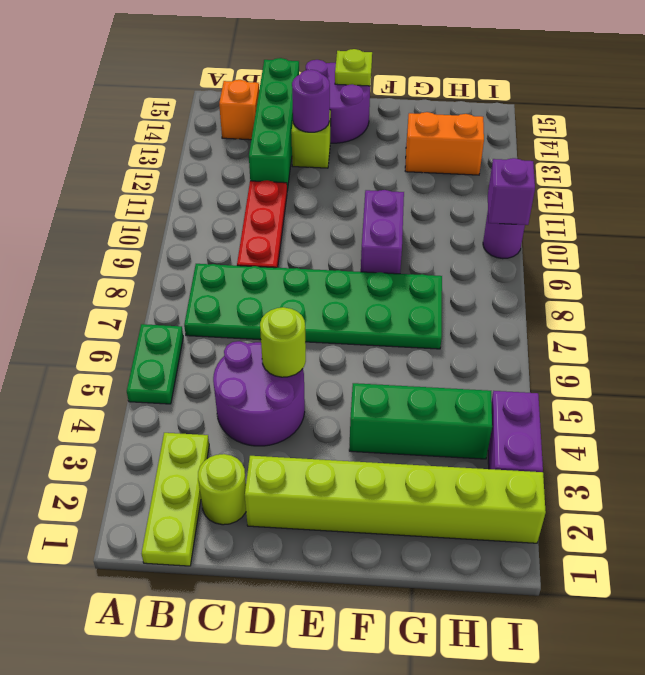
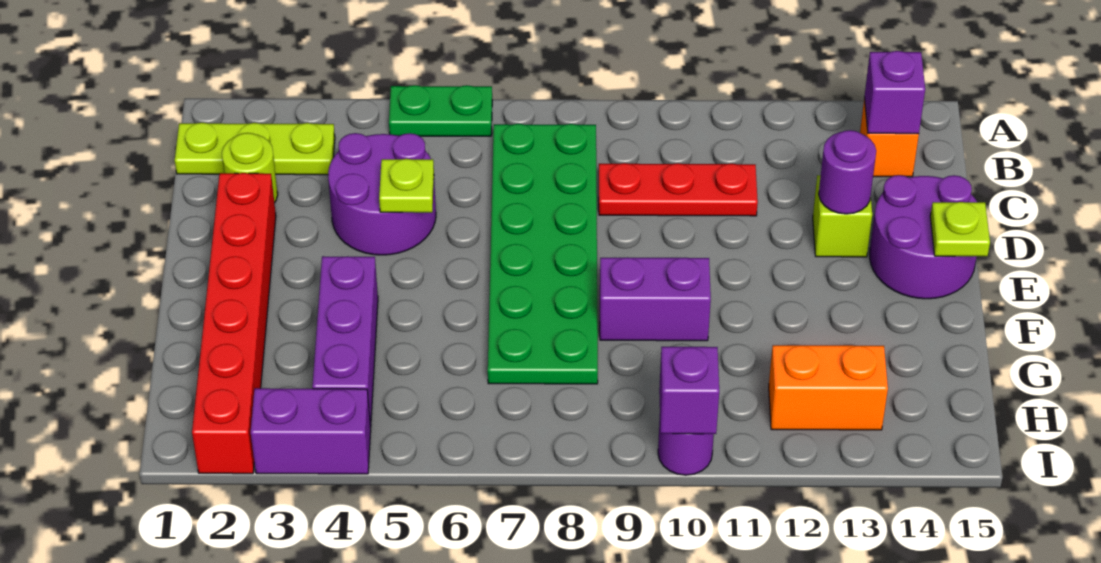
none -> purple brick B14 level 2
green brick C12:C15 level 1 -> none
lime brick D2:I2 level 1 -> red brick D2:I2 level 1
lime round brick D5 level 2 -> lime plate D5 level 2
green brick F4:H4 level 1 -> purple brick F4:H4 level 1
orange brick G13:H13 level 1 -> orange brick H12:H13 level 1

